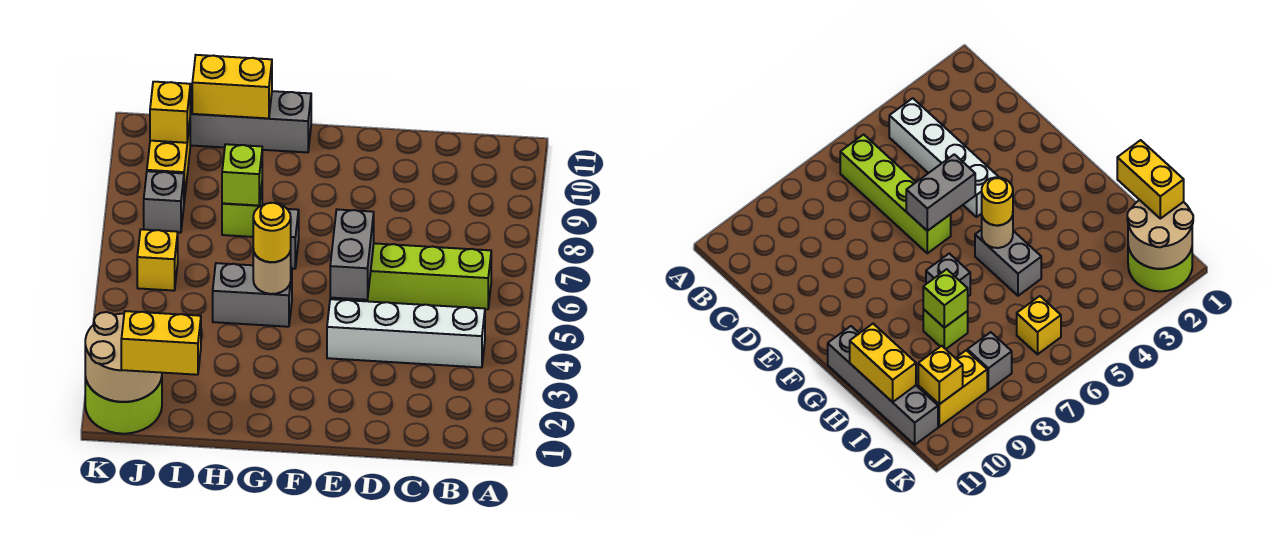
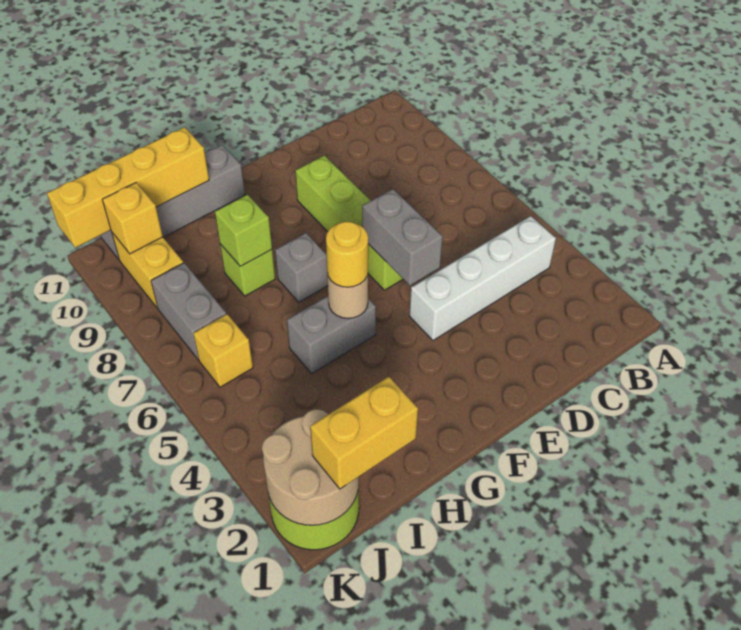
lime brick B6:E6 level 1 -> lime brick E6:E9 level 1
yellow brick H11:I11 level 2 -> yellow brick H11:K11 level 2
grey brick J8 level 1 -> grey brick J7:J8 level 1

